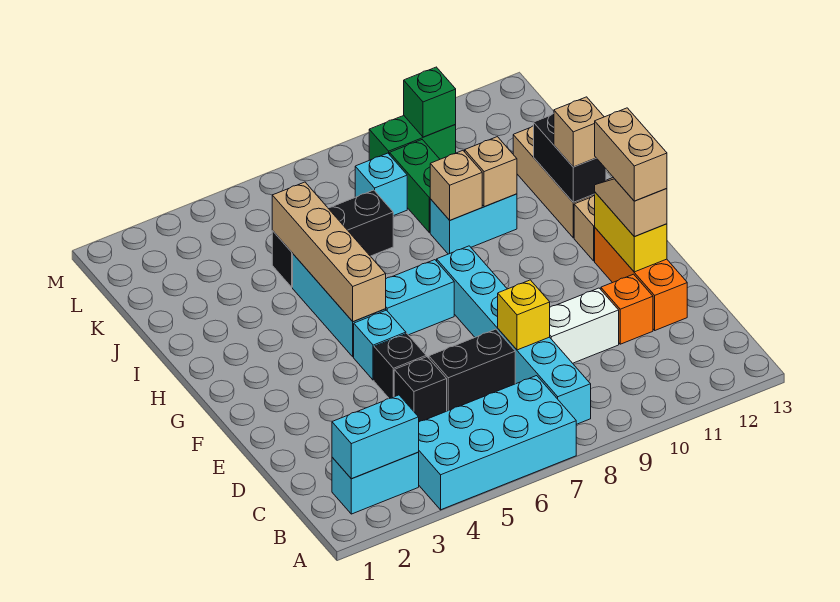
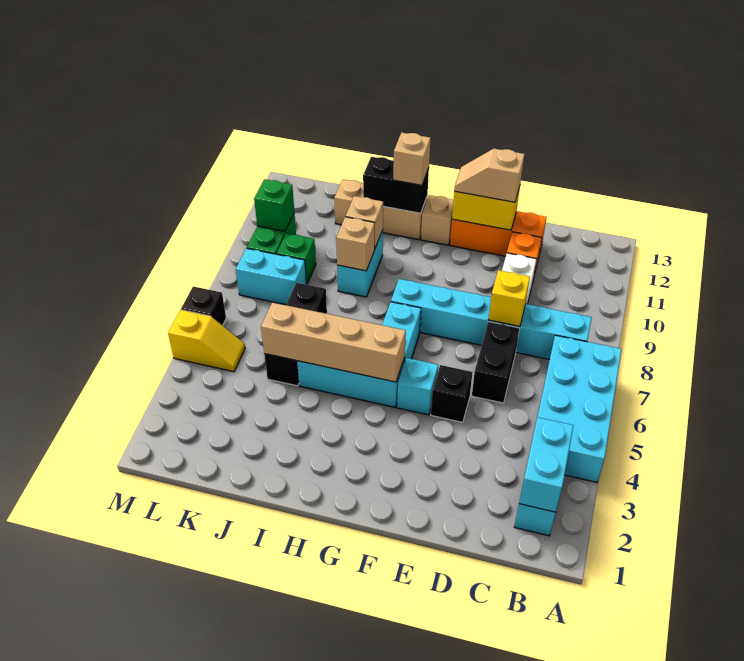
black brick D5 level 1 -> black brick M6 level 1
tan brick E12:F12 level 4 -> none
green brick J9:K9 level 1 -> green brick K9 level 1
cyan brick K8 level 1 -> cyan brick K8:L8 level 1
none -> yellow slope L5:M5 level 1 top M

